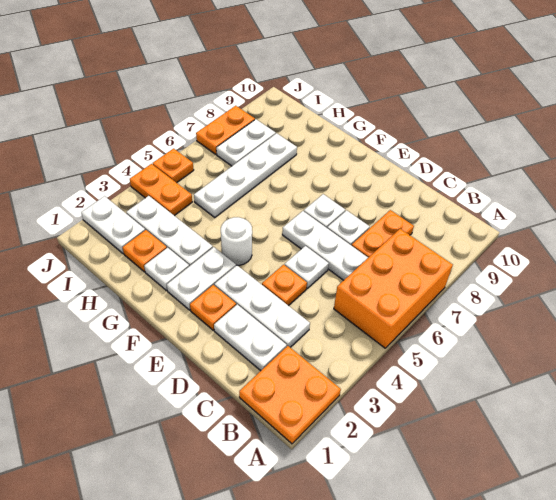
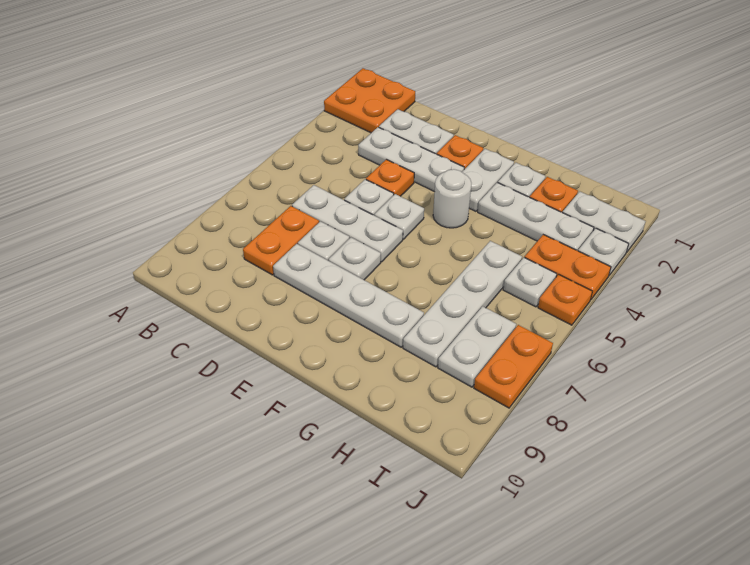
orange brick A5:B7 level 1 -> none
none -> white plate D8:G8 level 1
none -> white plate E5 level 1
none -> white plate I5 level 1
none -> white plate J3 level 1

